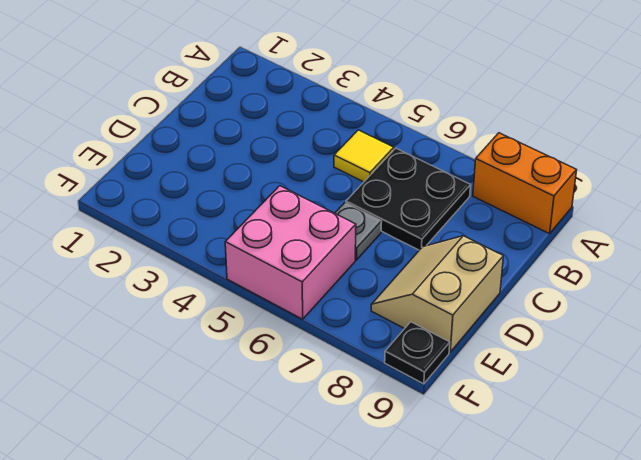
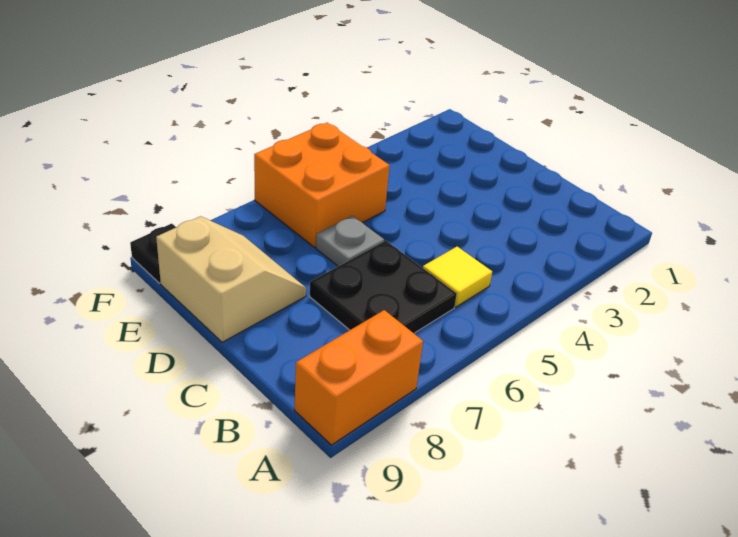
pink brick E5:F6 level 1 -> orange brick E5:F6 level 1

